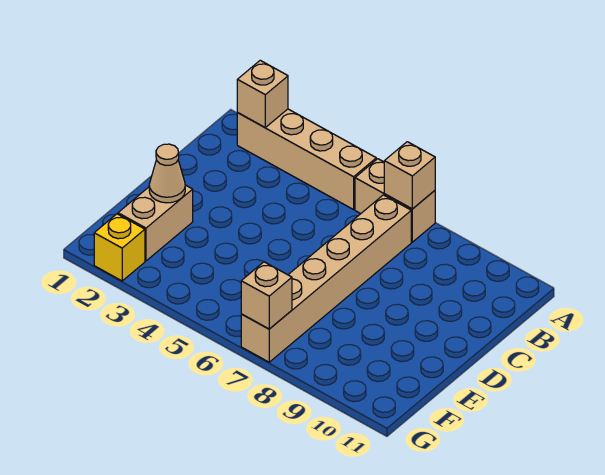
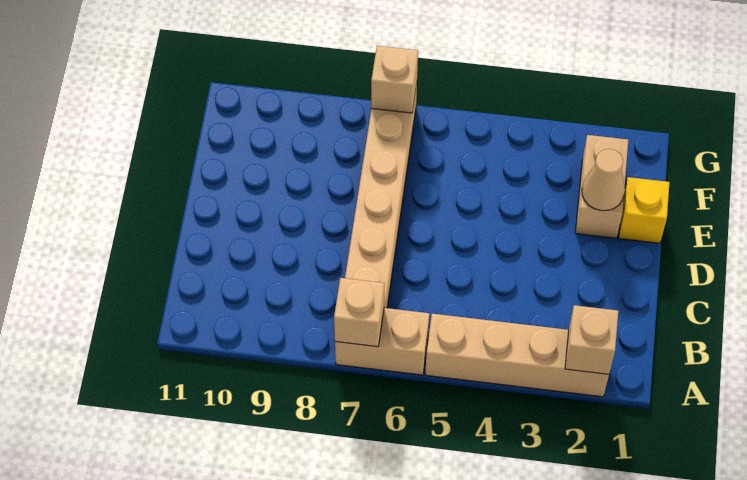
yellow brick G2 level 1 -> yellow brick E1 level 1

